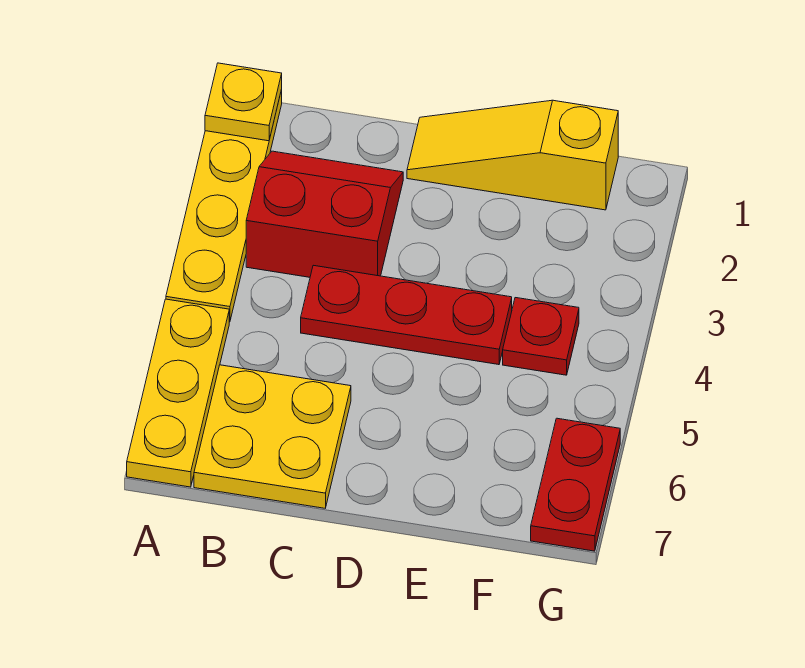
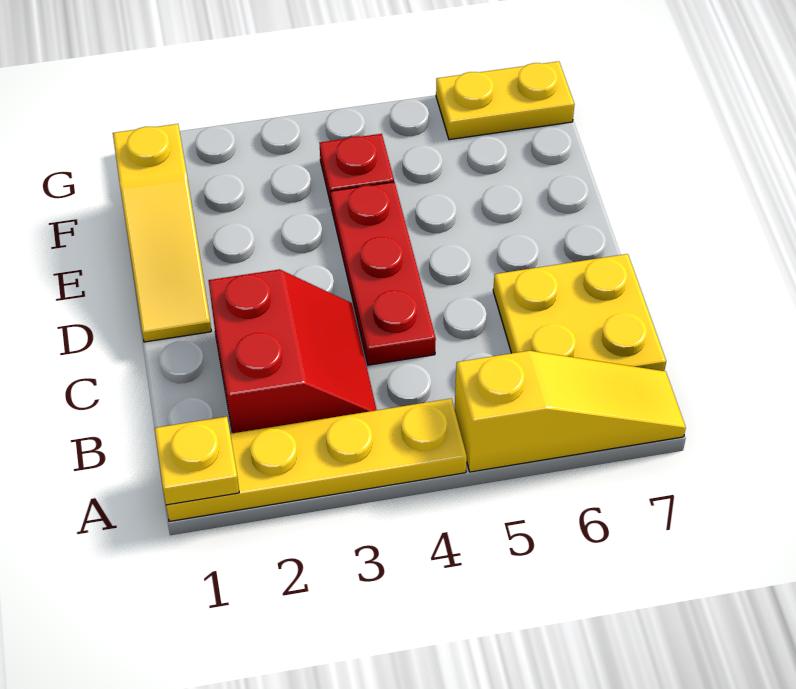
yellow plate A5:A7 level 1 -> yellow slope A5:A7 level 1 top 5
red slope B2:C3 level 1 top 3 -> red slope B2:C3 level 1 top 2
red plate G6:G7 level 1 -> yellow plate G6:G7 level 1

